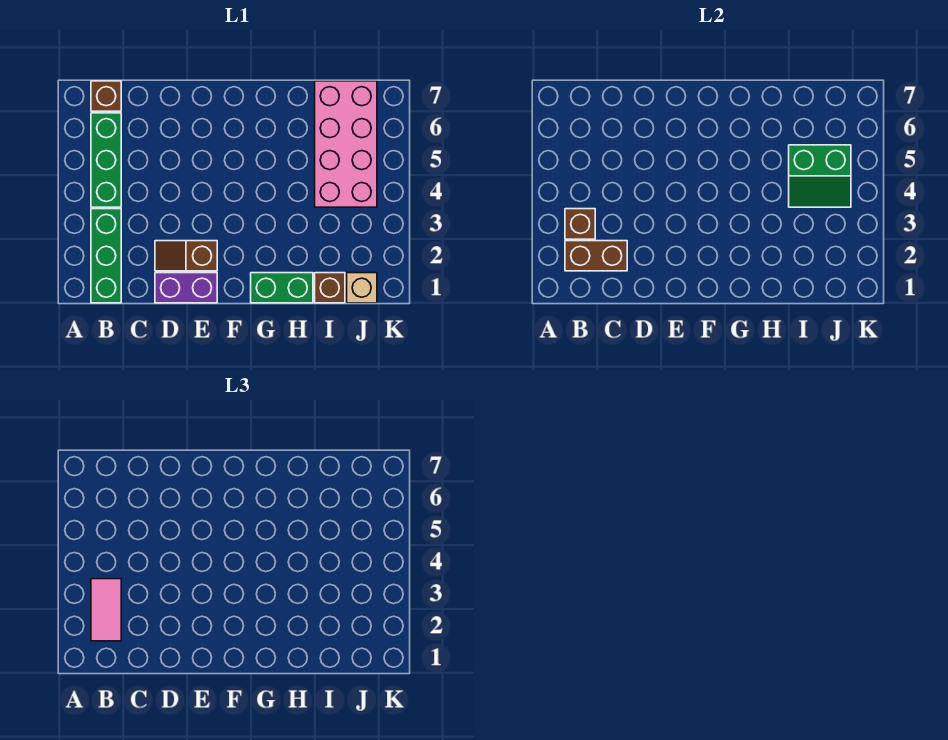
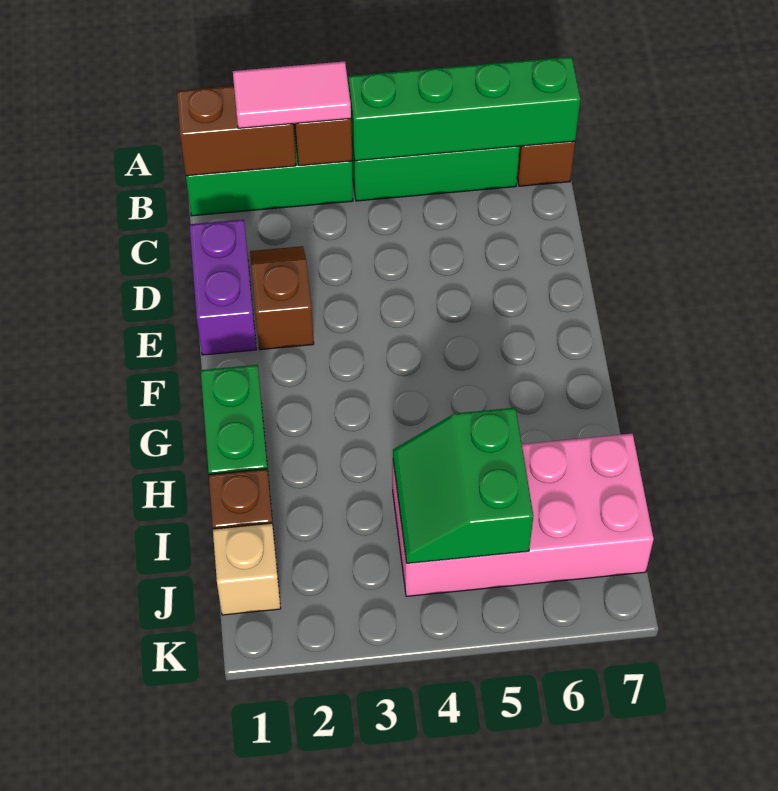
brown brick B2:C2 level 2 -> brown brick B1:B2 level 2
none -> green brick B4:B7 level 2

